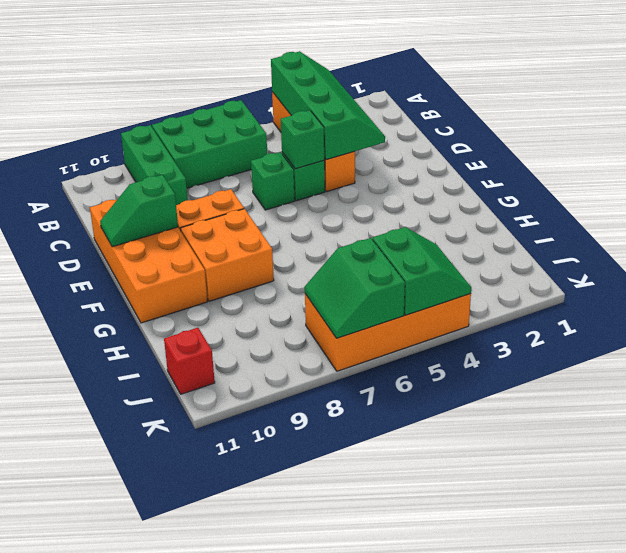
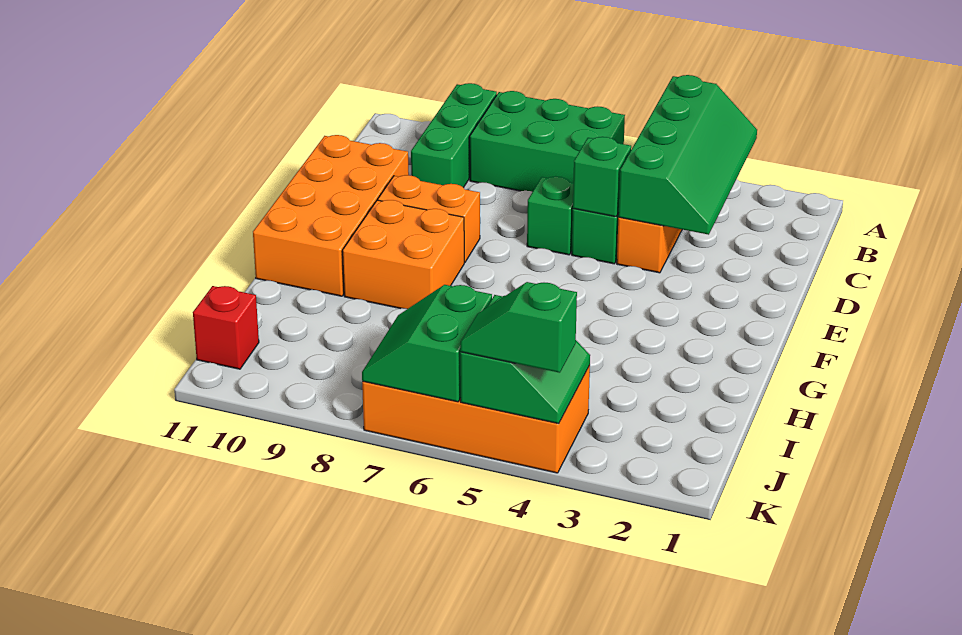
green slope E10:E11 level 2 top 10 -> green slope K4:K5 level 3 top 4

